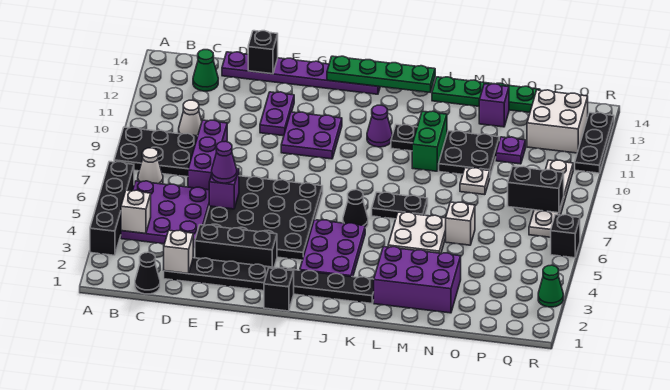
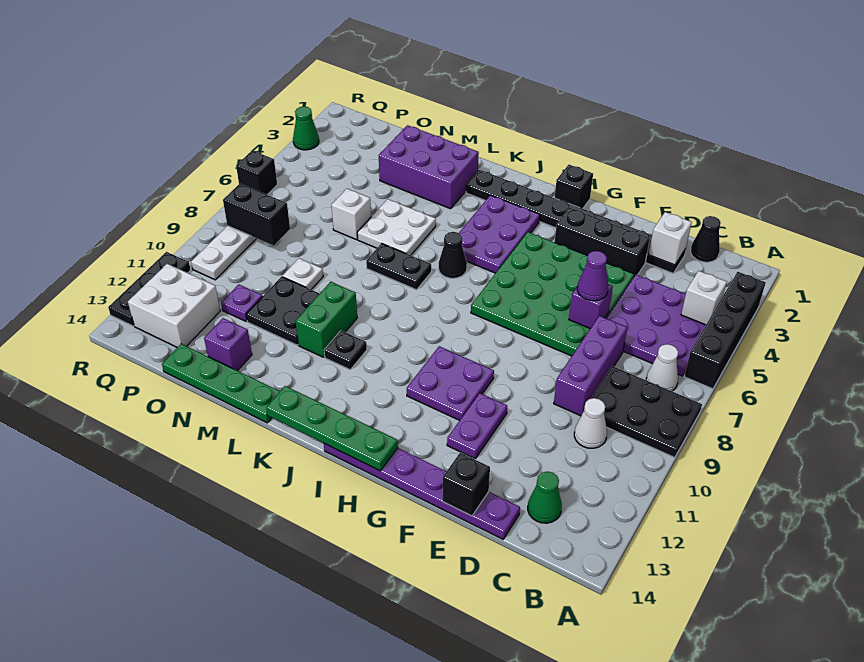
black plate E4:H7 level 1 -> green plate E4:H7 level 1
purple cone J11 level 1 -> none

